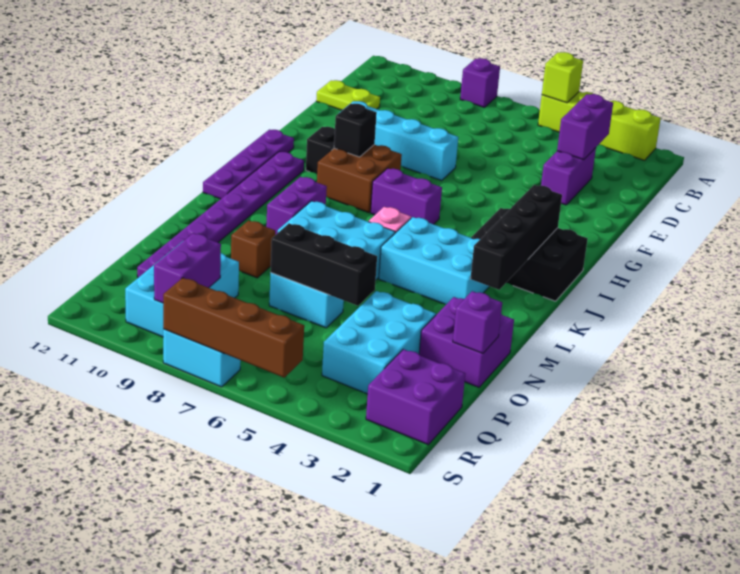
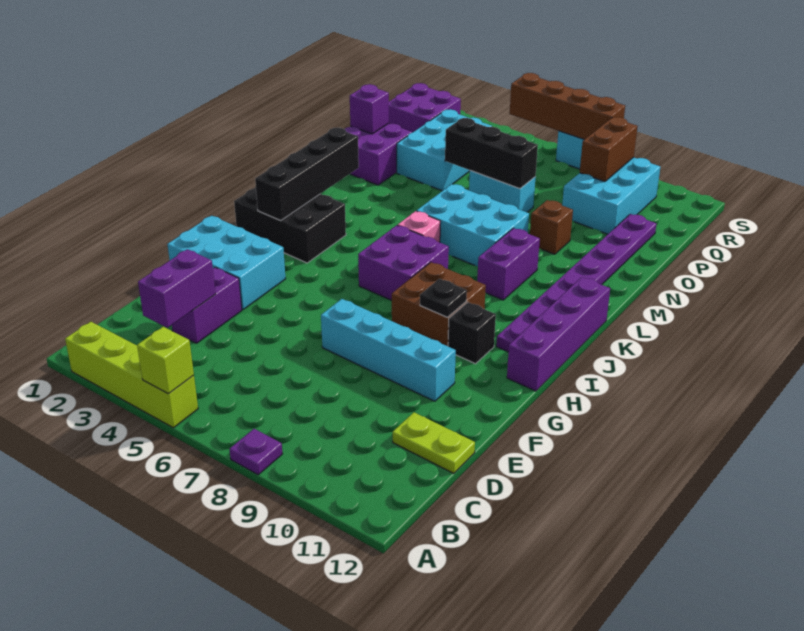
purple brick A8 level 1 -> purple plate A8 level 1
black brick H9 level 2 -> black plate H9 level 2
purple plate H12:K12 level 1 -> purple brick H12:K12 level 1
purple brick I6:I7 level 1 -> purple brick I6:J7 level 1
cyan brick K3:L5 level 1 -> cyan brick F1:G3 level 1
purple brick Q9:R9 level 2 -> brown brick Q9:R9 level 2

